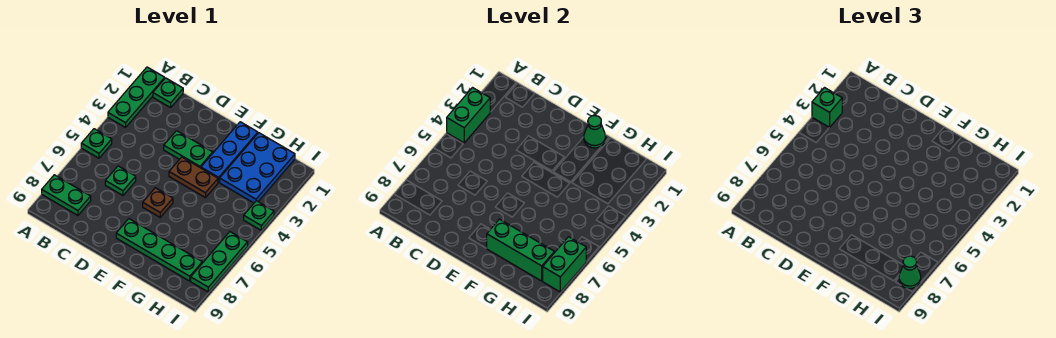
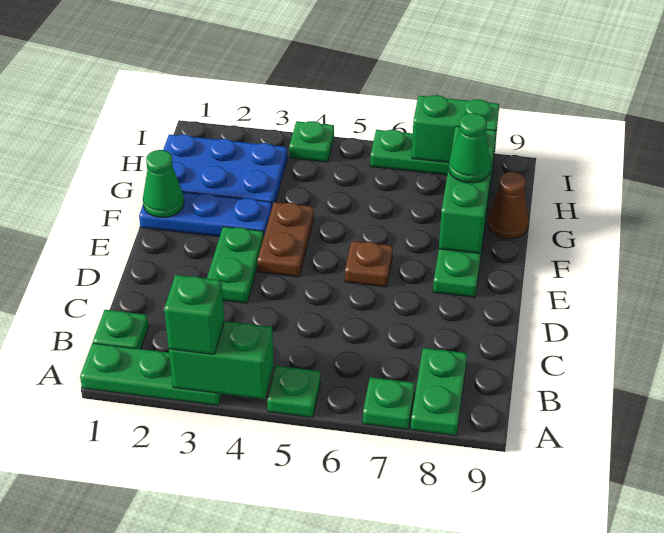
green plate C6 level 1 -> green plate A7 level 1
none -> brown cone G9 level 1
green cone I8 level 3 -> green cone G8 level 3

